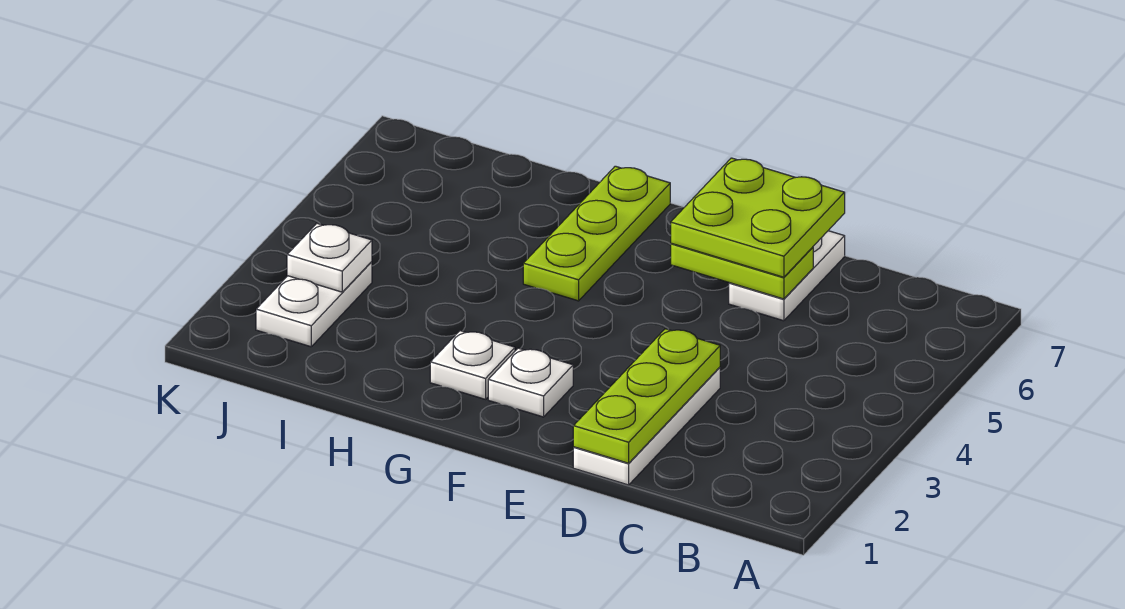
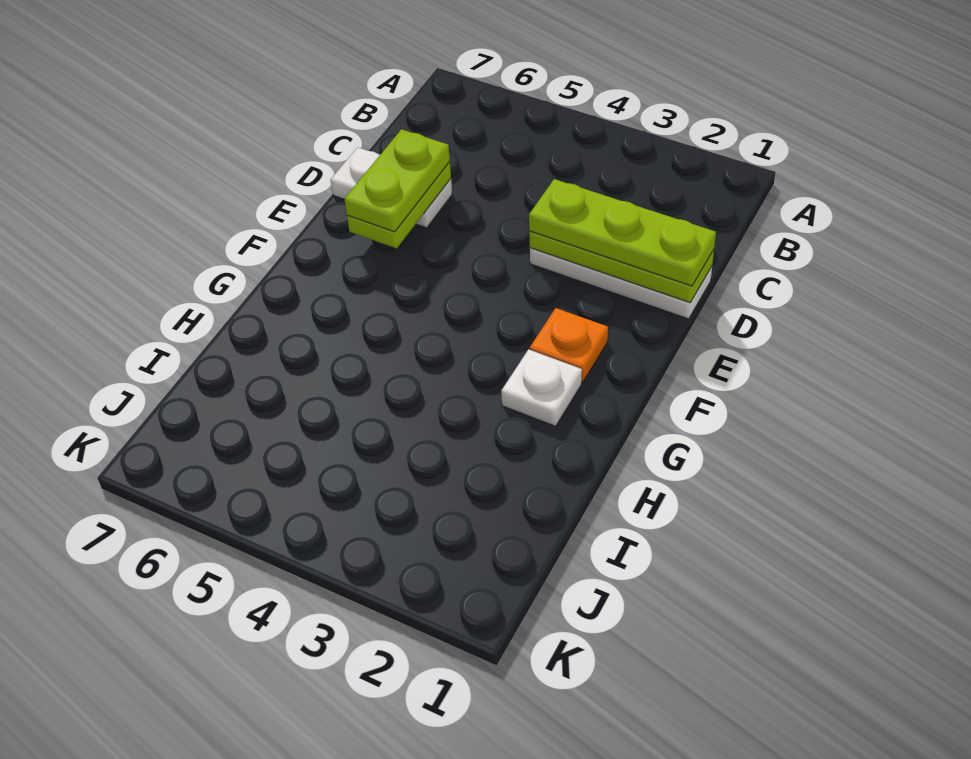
lime plate D6:E7 level 3 -> lime plate D6:E6 level 3
white plate F2 level 1 -> orange plate F2 level 1
lime plate G5:G7 level 1 -> lime plate D1:D3 level 3
white plate J2:J3 level 1 -> none
white plate J3 level 2 -> none

